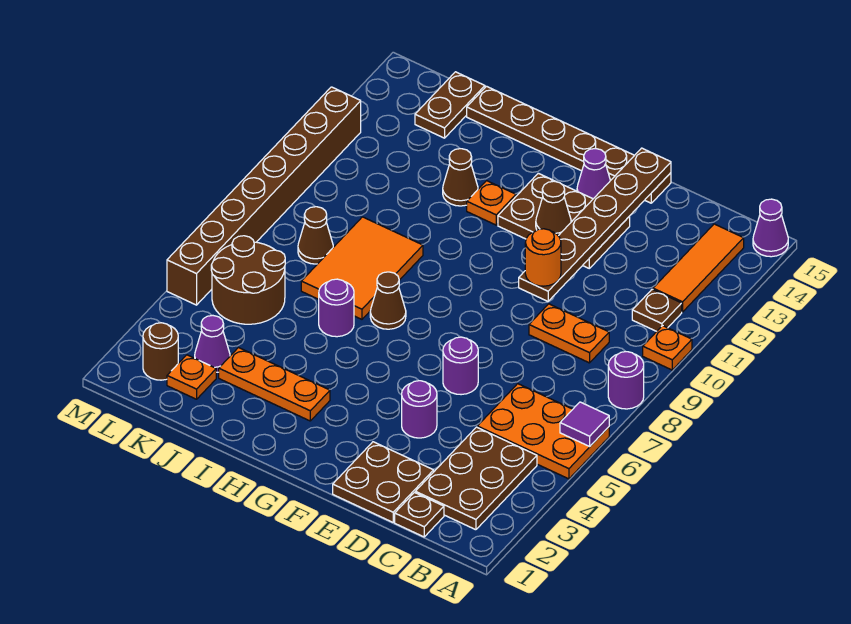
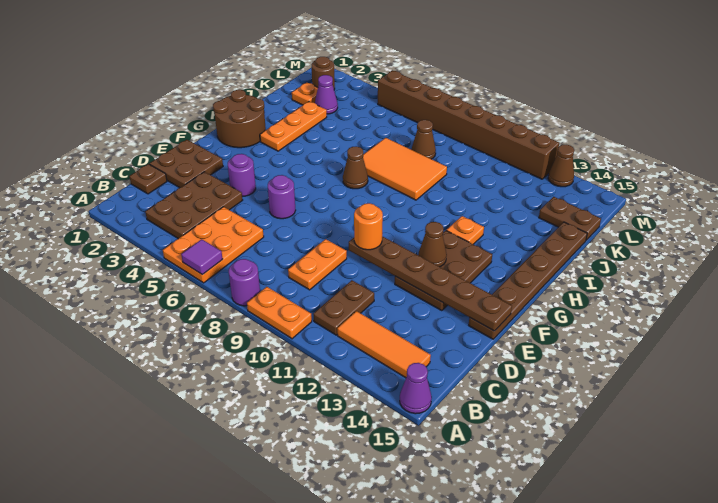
orange plate A10 level 1 -> orange plate A9:A10 level 1
brown plate B2:C4 level 1 -> brown plate B3:D4 level 1
brown plate B11 level 1 -> brown plate B11:C11 level 1
purple cone F14 level 1 -> none
purple round brick I6 level 1 -> none
brown cone I12 level 1 -> brown cone M13 level 1
brown round brick K5:L6 level 1 -> brown round brick G1:H2 level 1

